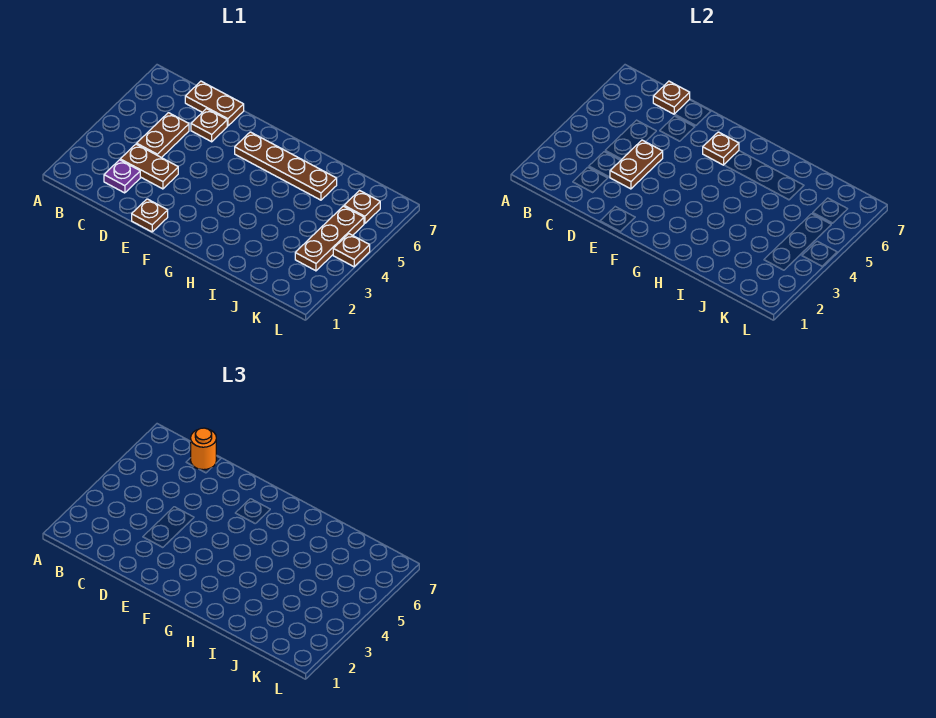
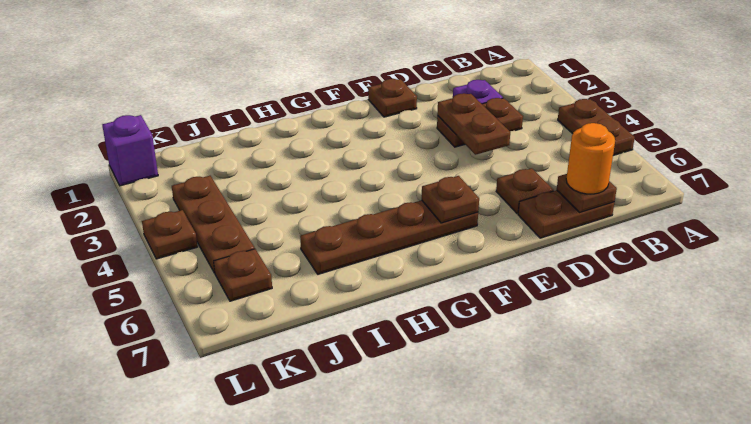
brown plate C4:C5 level 1 -> brown plate A4:A5 level 1
none -> purple brick L1 level 1

